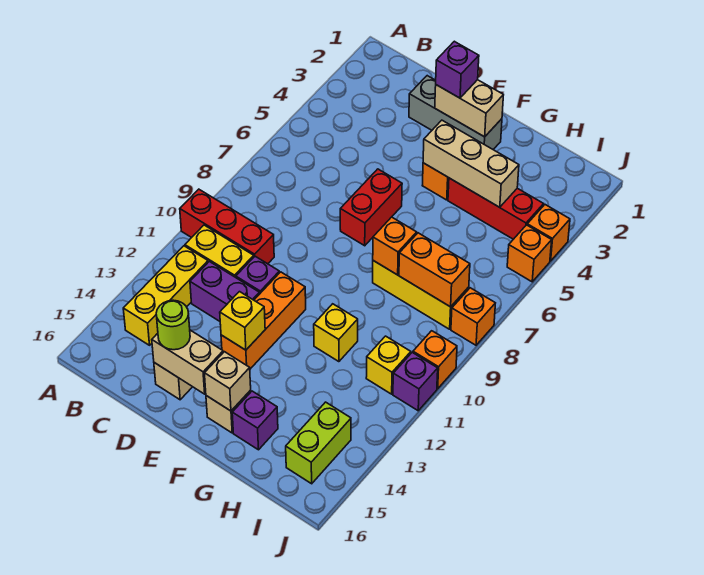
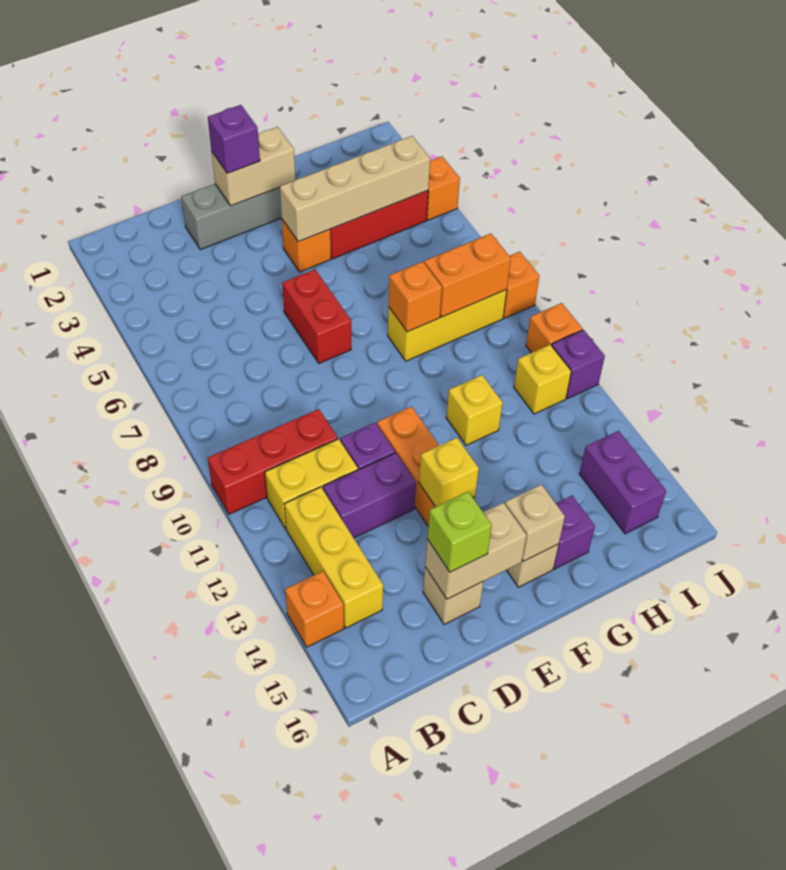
lime round brick D15 level 3 -> lime brick D15 level 3
tan brick F4:H4 level 2 -> tan brick F4:I4 level 2
lime brick I14:I15 level 1 -> purple brick I14:I15 level 1
orange brick J5 level 1 -> orange brick A14 level 1

